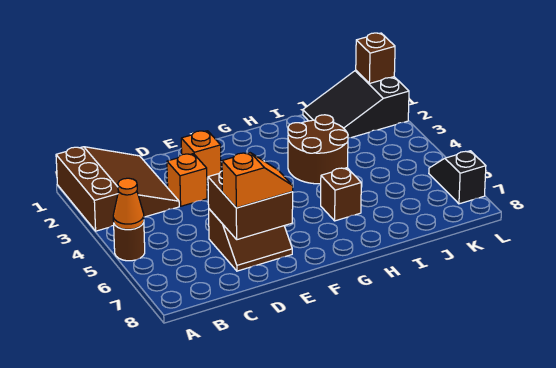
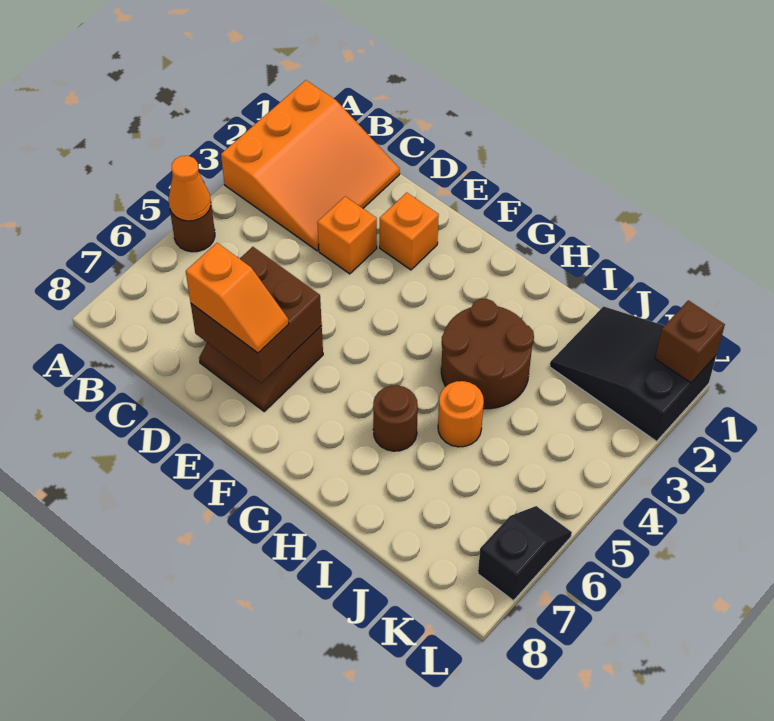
brown slope A1:C3 level 1 top A -> orange slope A1:C3 level 1 top A
brown brick H6 level 1 -> brown round brick H6 level 1
none -> orange round brick I5 level 1

